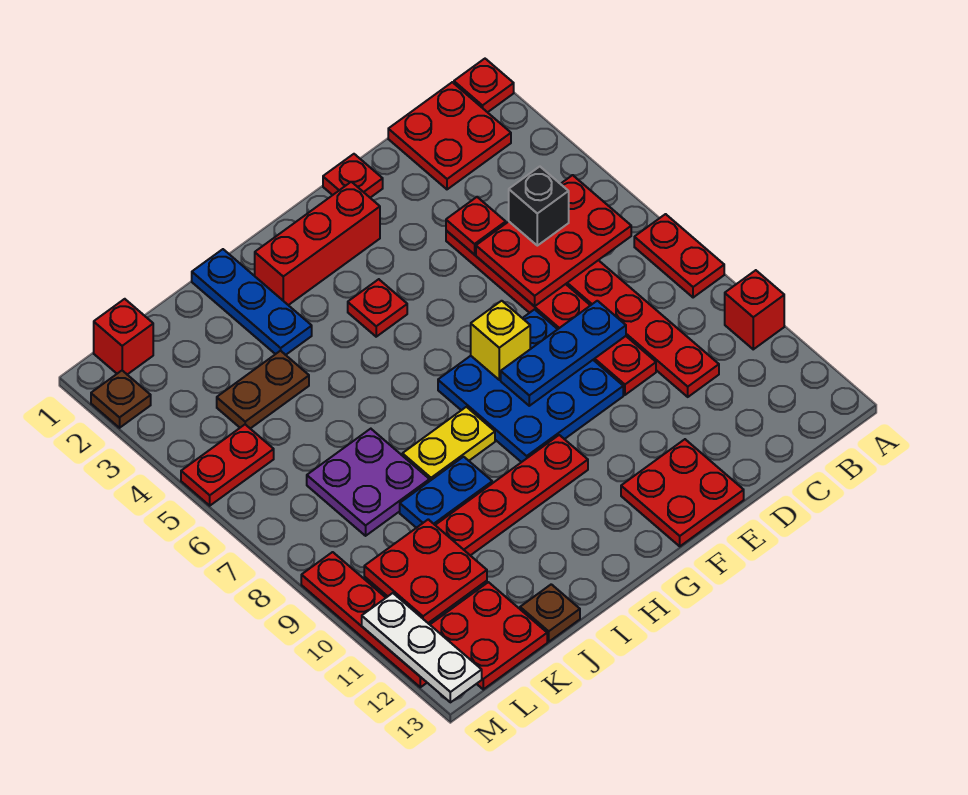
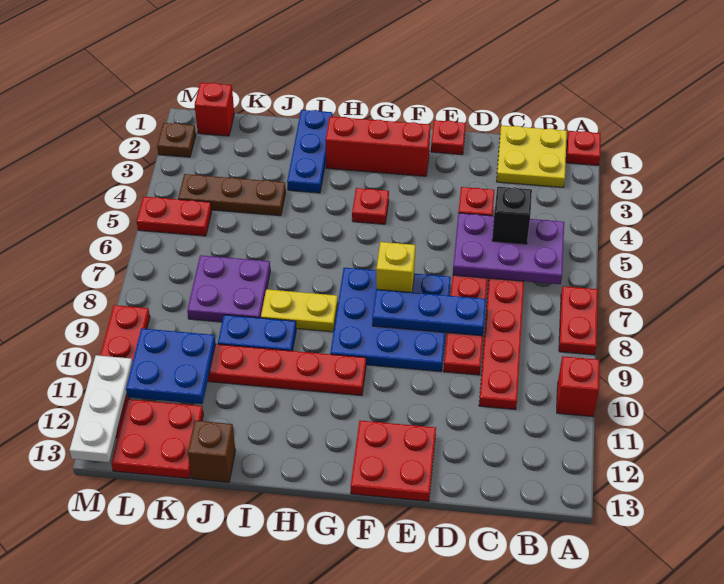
red plate B1:C2 level 1 -> yellow plate B1:C2 level 1
red plate B5:D6 level 2 -> purple plate B5:D6 level 2
brown plate J4:K4 level 1 -> brown plate J4:L4 level 1
brown plate J13 level 1 -> brown brick J13 level 1
red plate K10:L11 level 2 -> blue plate K10:L11 level 2

